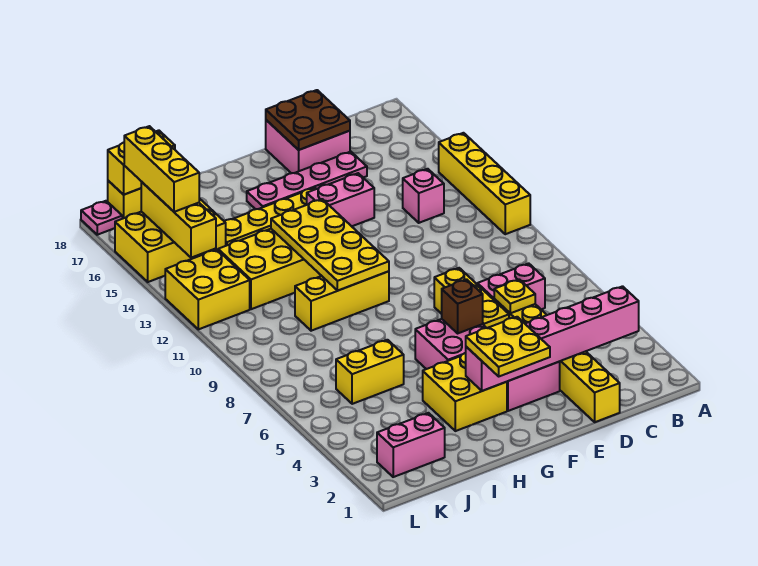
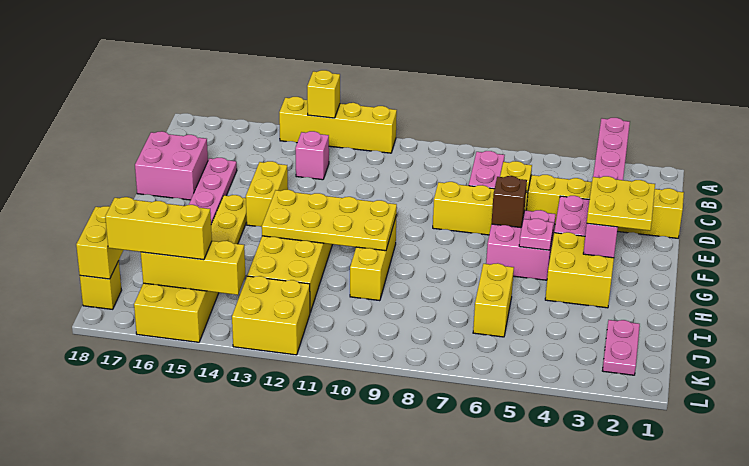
none -> yellow brick A13 level 2
brown plate D17:E18 level 2 -> none
pink brick E14:F14 level 1 -> yellow brick E14:F14 level 1
pink brick J2:K2 level 1 -> pink plate J2:K2 level 1
pink plate L18 level 1 -> pink plate G5 level 2

